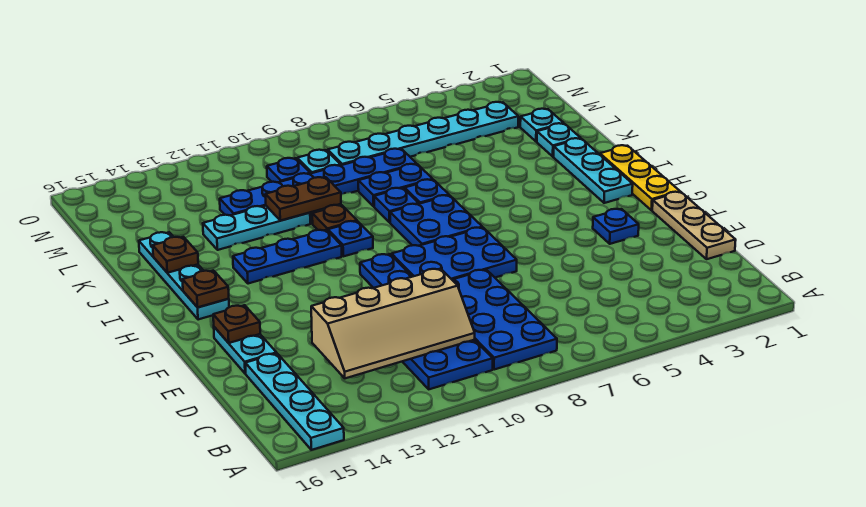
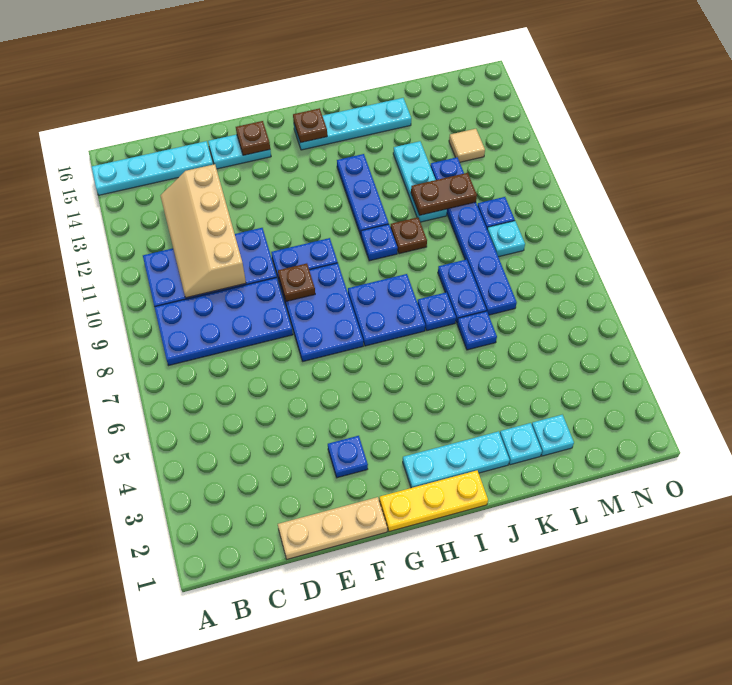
blue plate J8 level 1 -> blue plate K6 level 1
brown plate J15 level 2 -> brown plate F9 level 2
brown plate K10:K11 level 2 -> brown plate K11:L11 level 2
cyan plate M3:M8 level 1 -> none
none -> tan tile M13 level 1

